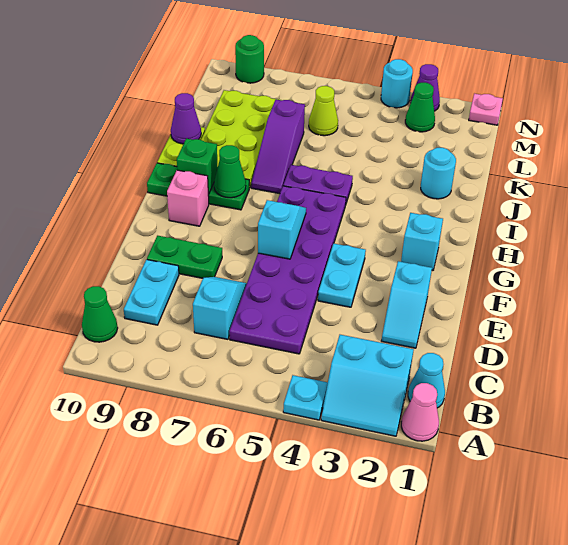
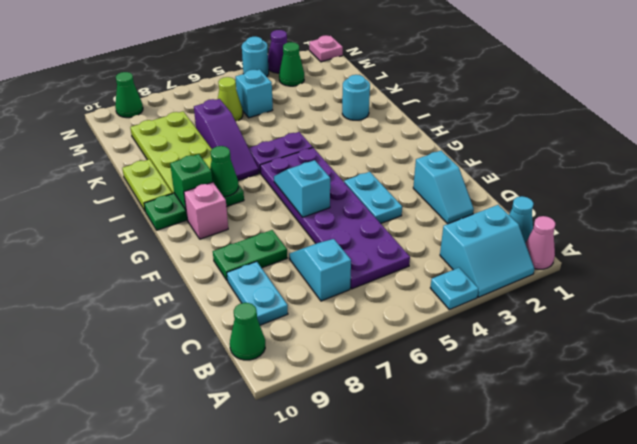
cyan brick G2 level 1 -> cyan brick L5 level 1
purple cone J10 level 2 -> none
green round brick N9 level 1 -> green cone N9 level 1

